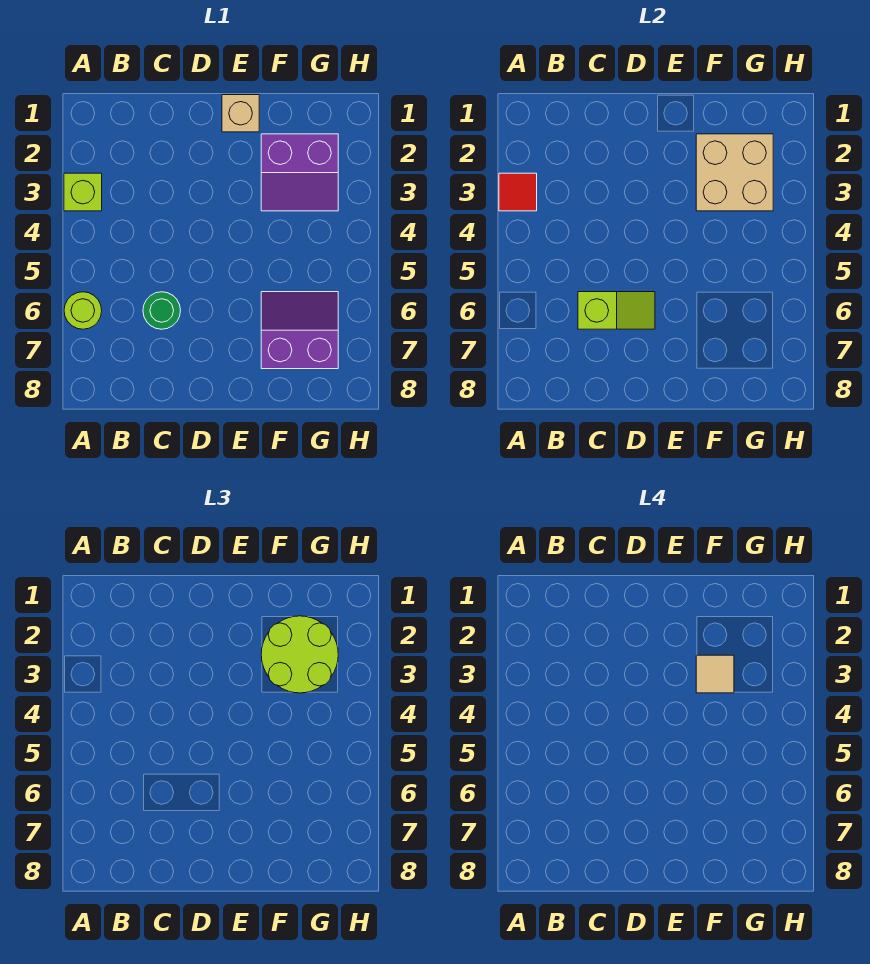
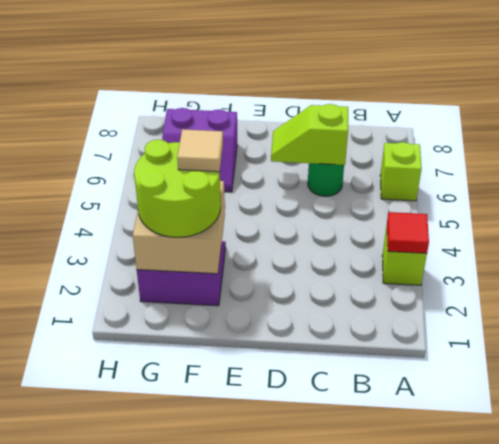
lime round brick A6 level 1 -> lime brick A6 level 1
tan brick E1 level 1 -> none

